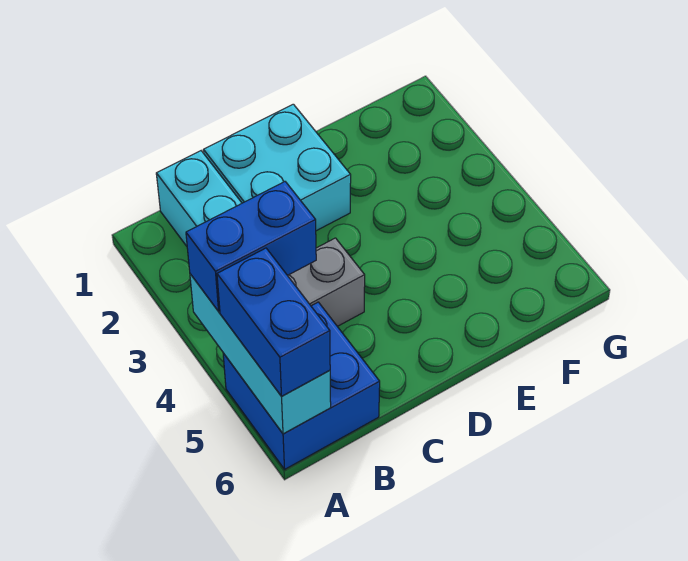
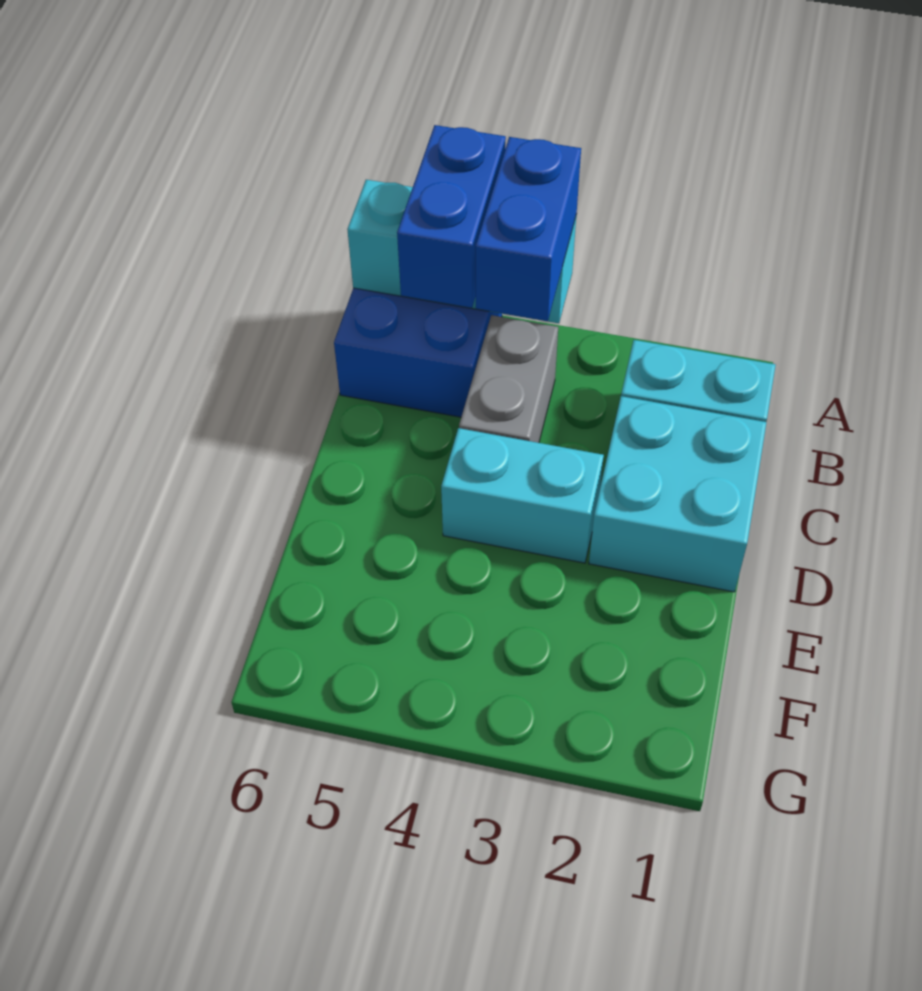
blue brick A5:A6 level 3 -> blue brick A5:B5 level 3
none -> cyan brick D3:D4 level 1

